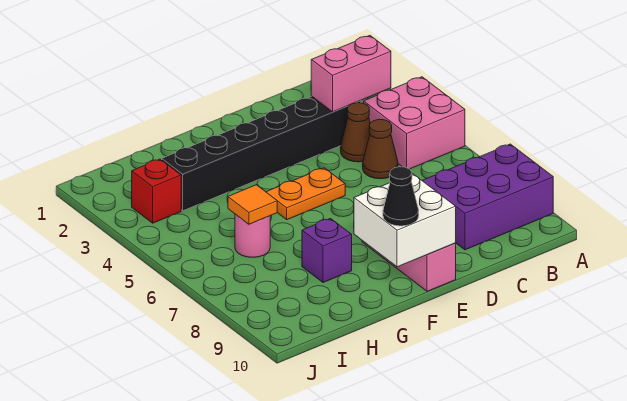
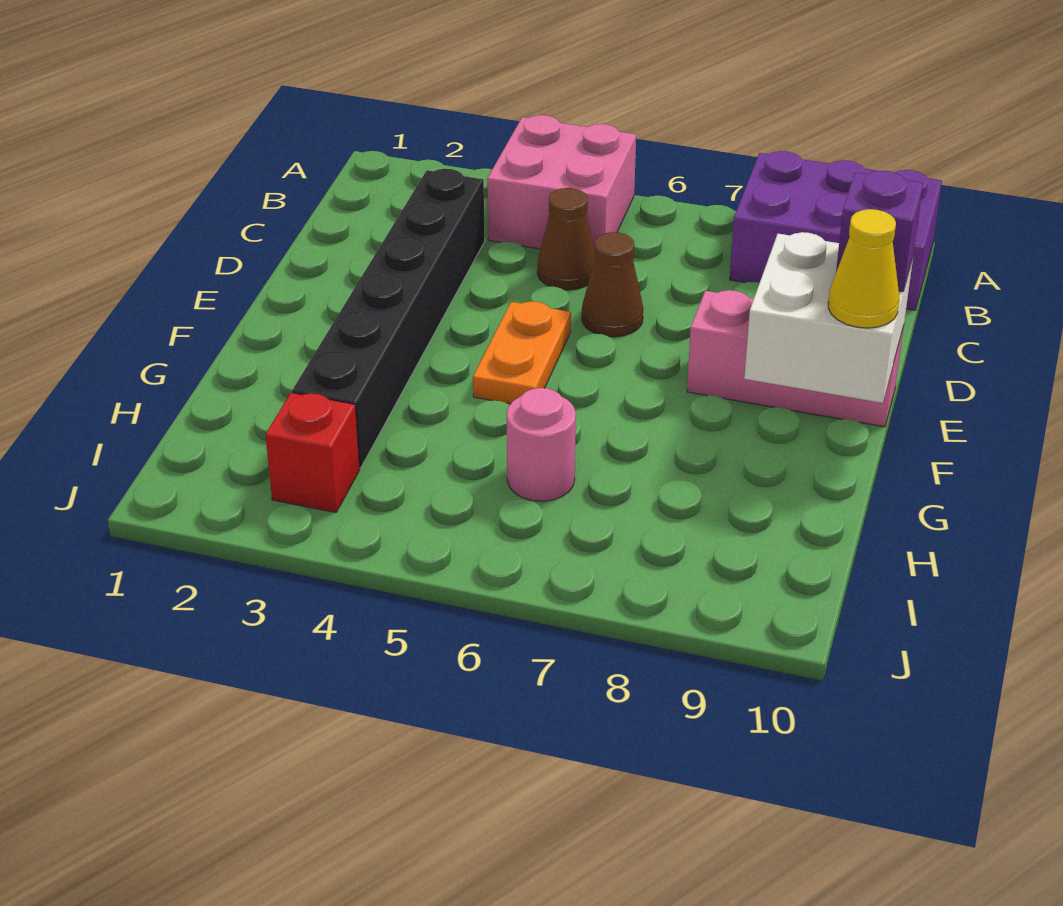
purple brick A8:C9 level 1 -> purple brick A8:B10 level 1
pink brick B3:C3 level 2 -> none
brown cone C4 level 1 -> brown cone D6 level 1
black cone F10 level 3 -> yellow cone F10 level 3
purple brick G8 level 1 -> purple brick E10 level 3
orange tile H6 level 2 -> none

